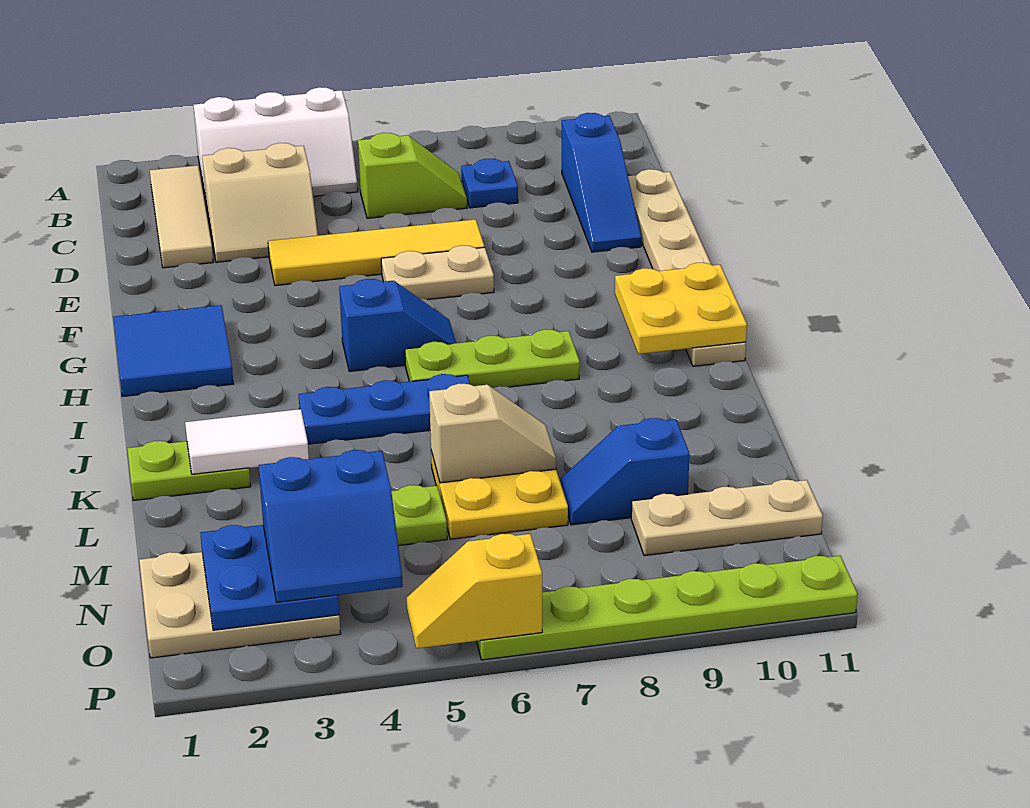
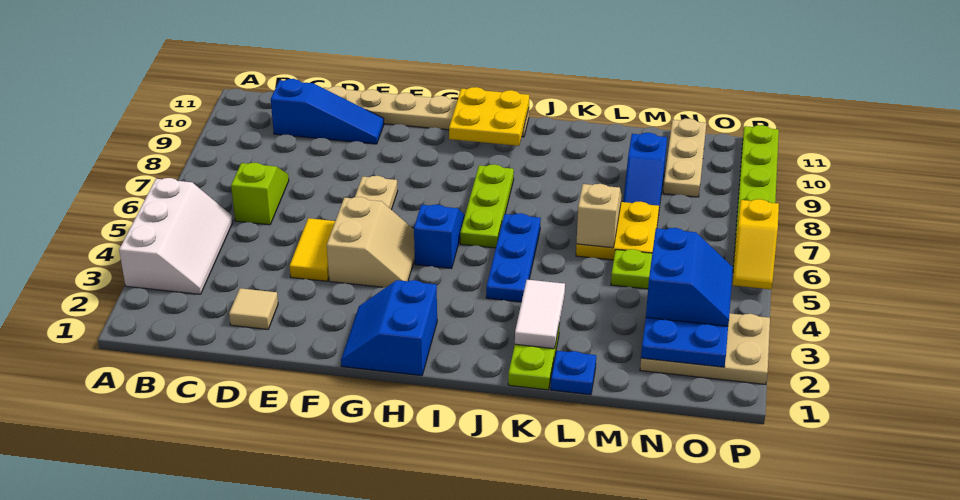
tan tile B2:D2 level 1 -> tan tile D2 level 1
tan slope C3:D4 level 1 top C -> tan slope F4:G5 level 1 top F
blue plate C8 level 1 -> blue plate L1 level 1
yellow tile E4:E7 level 1 -> yellow tile E4:E5 level 1
blue tile G1:H2 level 1 -> blue slope G1:H2 level 1 top H
tan plate N1:O3 level 1 -> tan plate N2:P3 level 1

